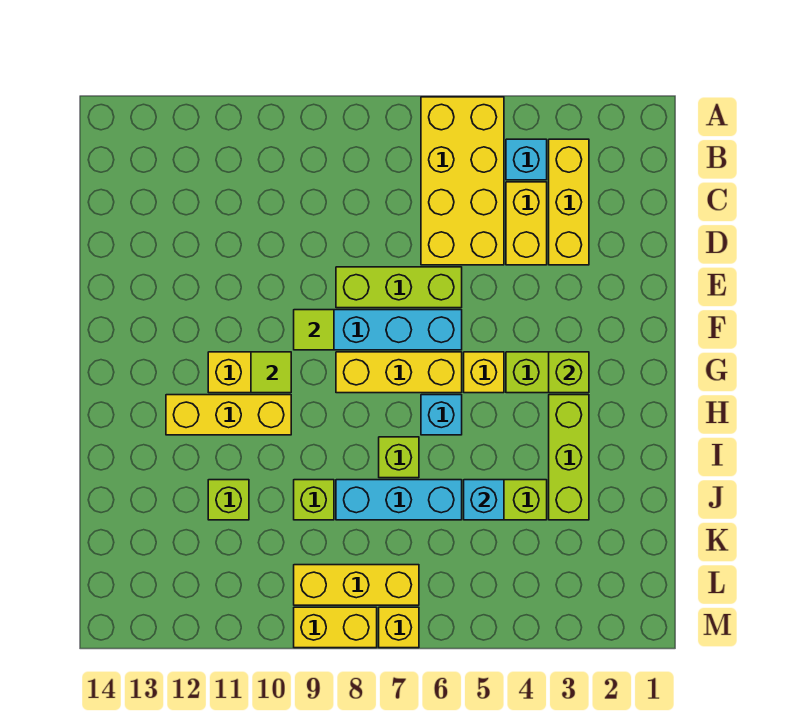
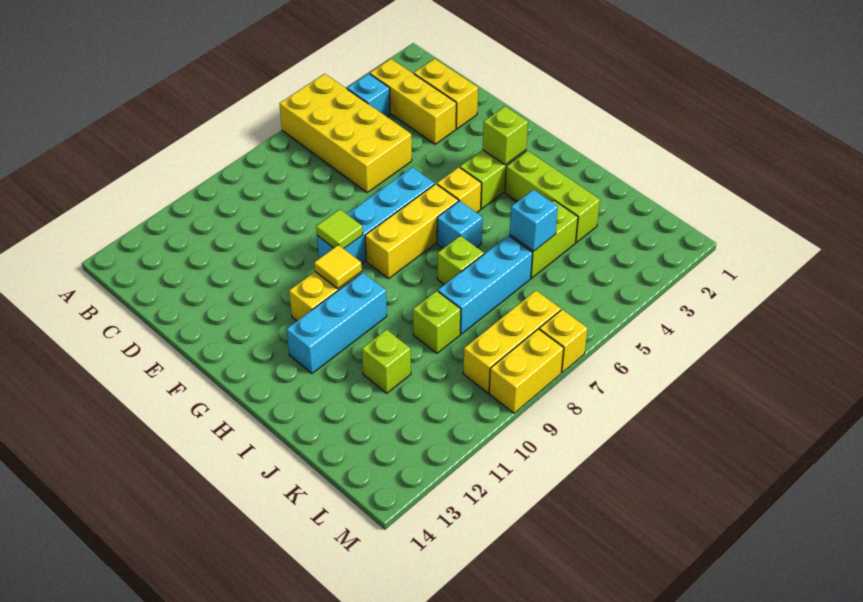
yellow brick C4:D4 level 1 -> yellow brick C2:D2 level 1
lime brick E6:E8 level 1 -> none
lime tile G10 level 2 -> yellow tile G10 level 2
yellow brick H10:H12 level 1 -> cyan brick H10:H12 level 1

